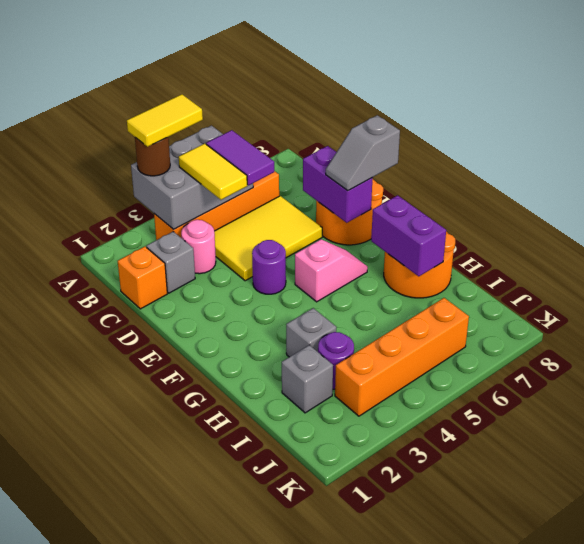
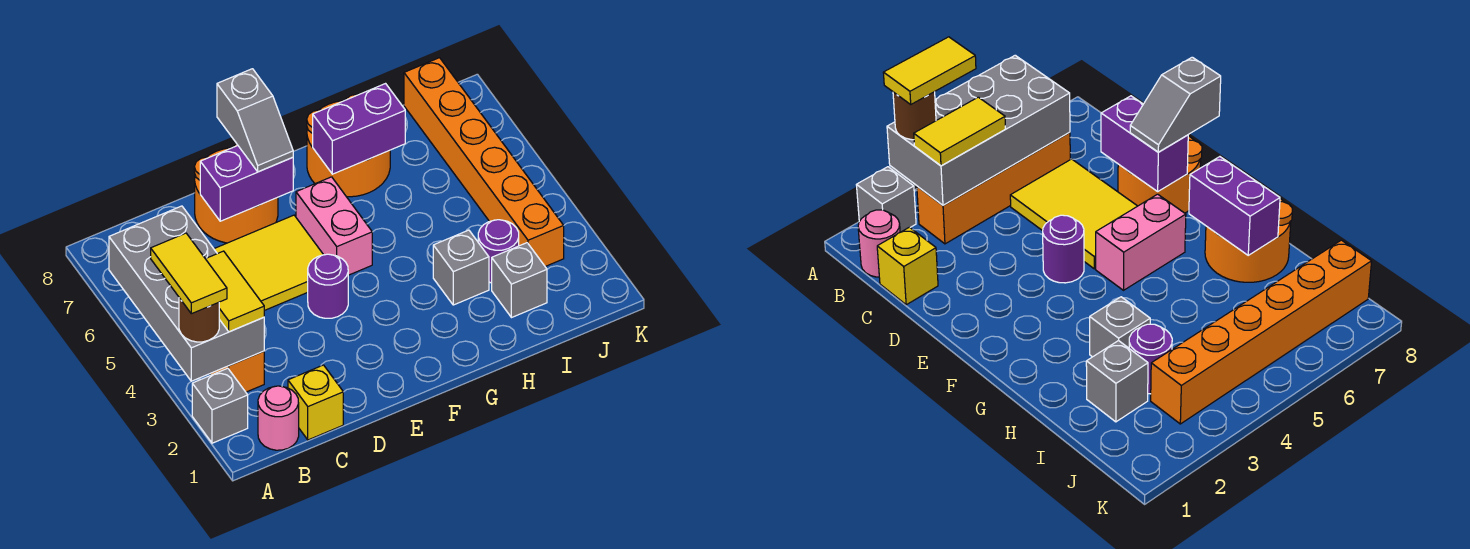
grey brick A3:B5 level 2 -> grey brick A3:B6 level 2
yellow tile B4:C4 level 3 -> yellow tile B3:B4 level 3
purple tile B5:C5 level 3 -> none
orange brick C1 level 1 -> yellow brick C1 level 1
grey brick C2 level 1 -> grey brick A2 level 1
pink round brick C3 level 1 -> pink round brick B1 level 1
yellow tile C4:D6 level 1 -> yellow tile C5:E6 level 1
pink slope F5:F6 level 1 top 5 -> pink brick F5:F6 level 1
orange brick J3:J6 level 1 -> orange brick J3:J8 level 1

